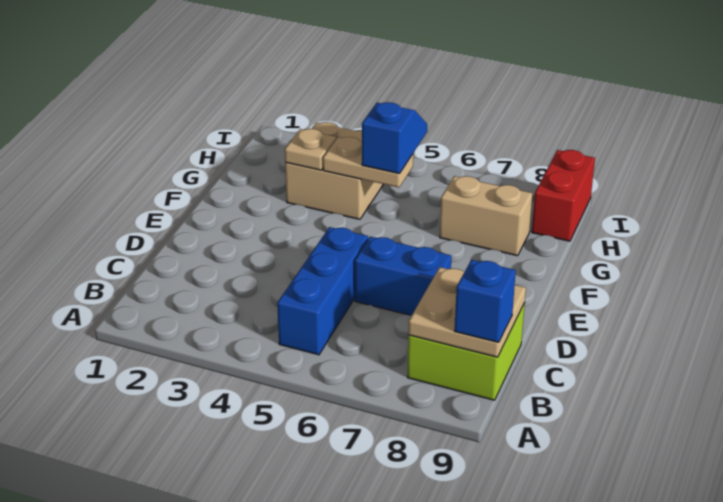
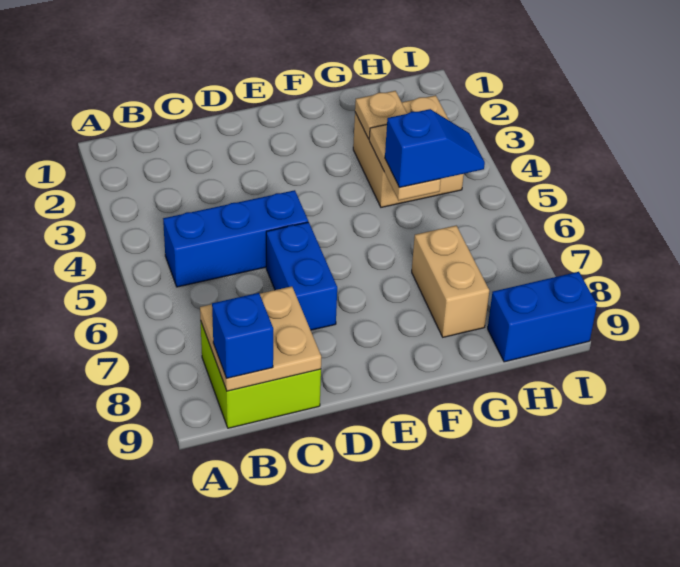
red brick H9:I9 level 1 -> blue brick H9:I9 level 1

